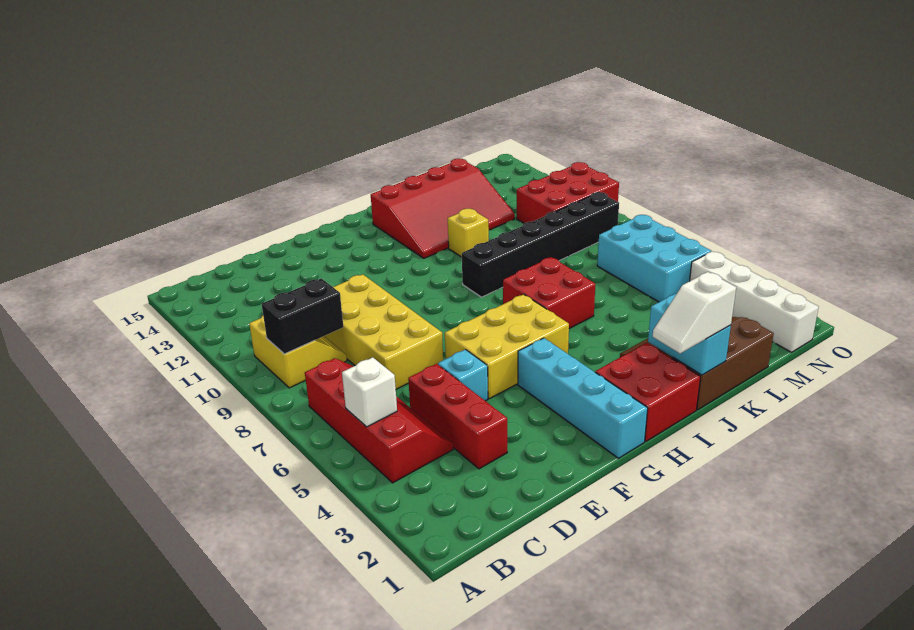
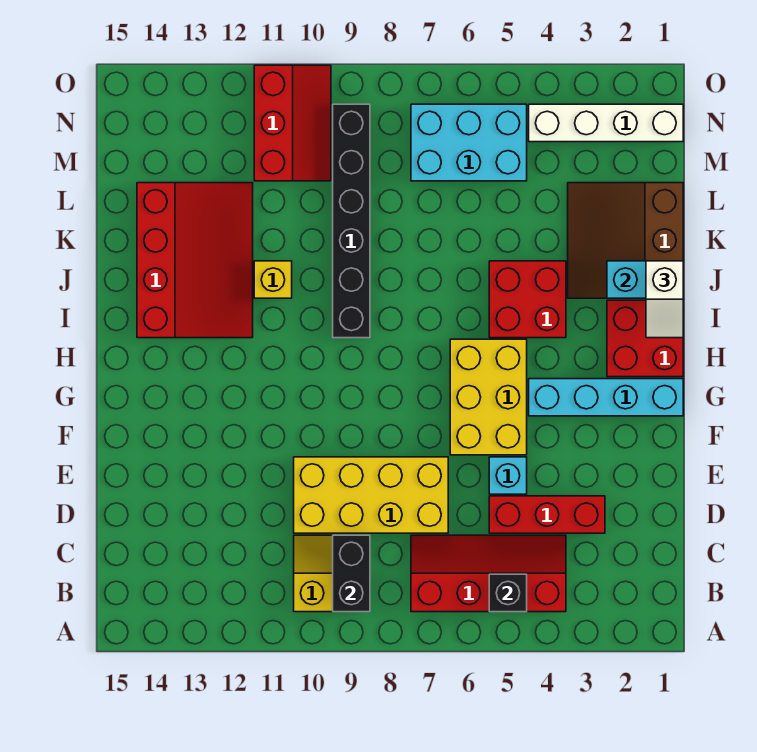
white brick B5 level 2 -> black brick B5 level 2
red brick I6:J7 level 1 -> red brick I4:J5 level 1
red brick M10:O11 level 1 -> red slope M10:O11 level 1 top 11

